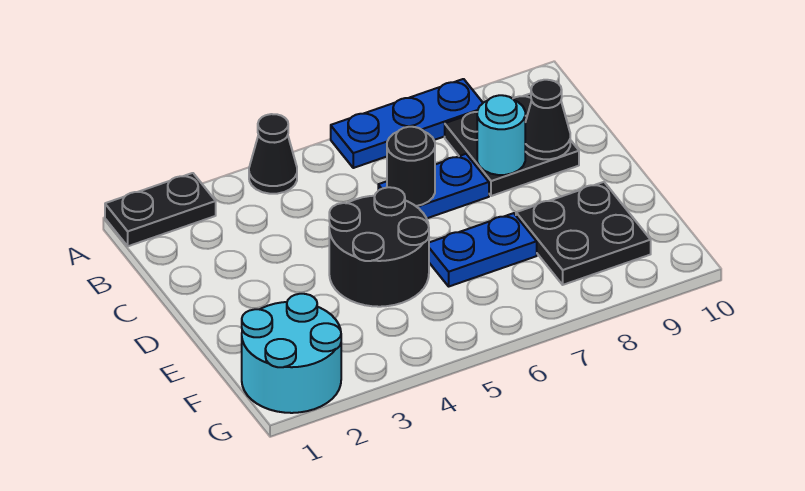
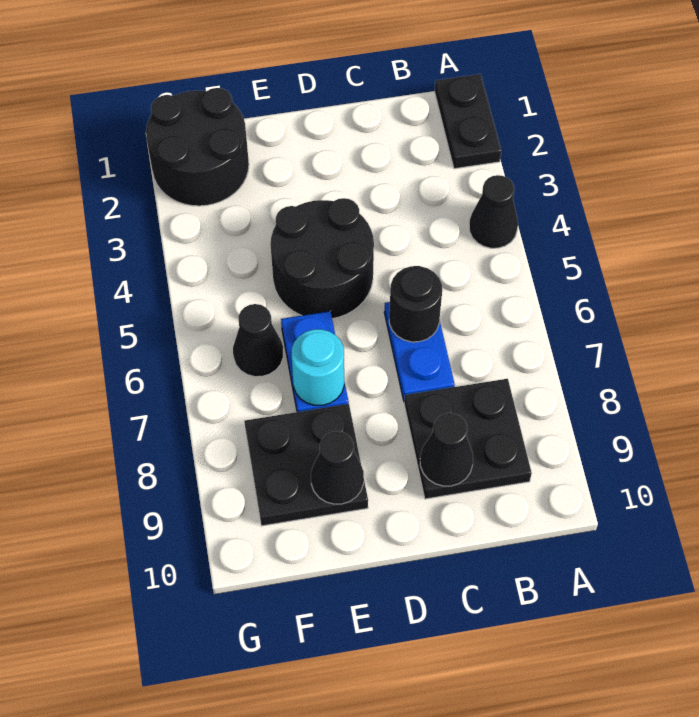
blue plate A6:A8 level 1 -> none
cyan round brick C8 level 2 -> cyan round brick E7 level 2
none -> black cone E9 level 2
cyan round brick F1:G2 level 1 -> black round brick F1:G2 level 1
none -> black cone F6 level 1

